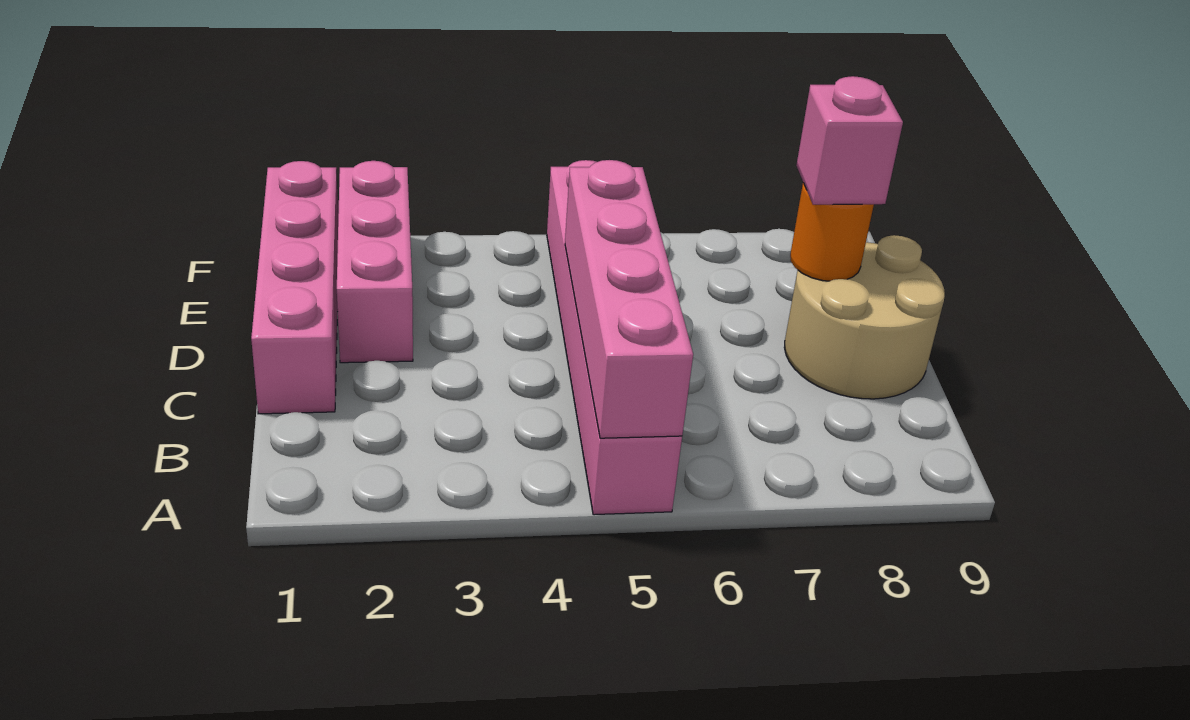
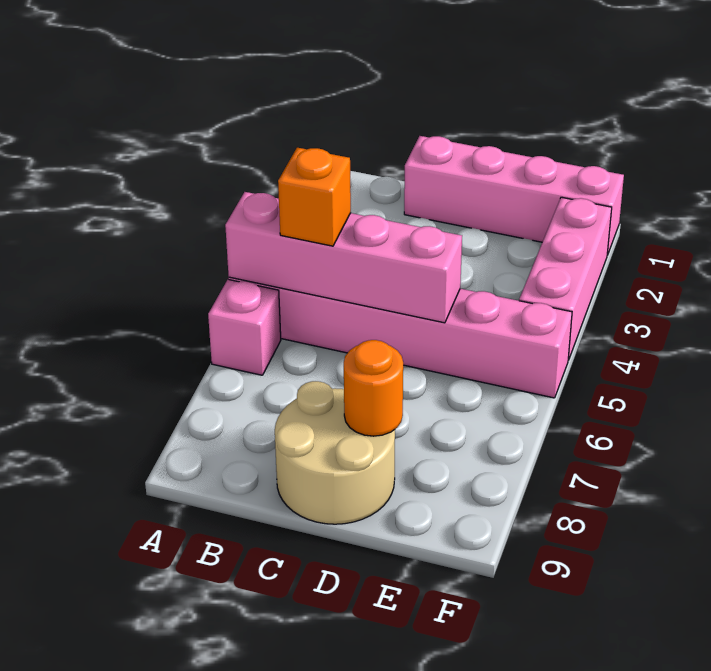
none -> orange brick B5 level 3
pink brick D2:F2 level 1 -> pink brick F2:F4 level 1
pink brick D8 level 3 -> pink brick A6 level 1

